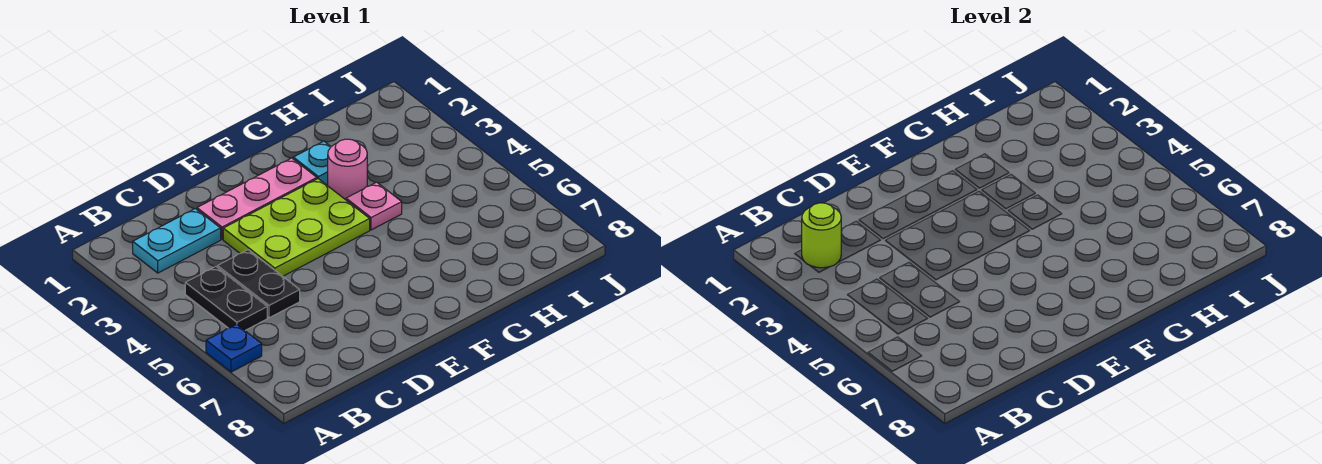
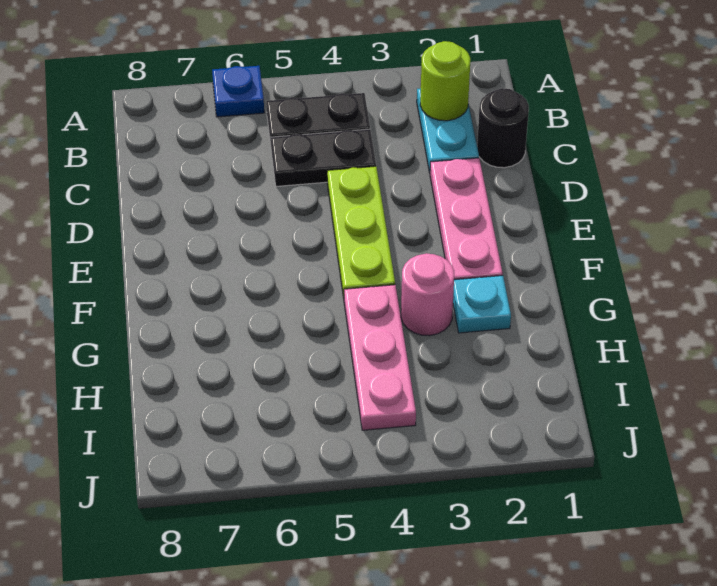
none -> black round brick C1 level 1
lime plate D3:F4 level 1 -> lime plate D4:F4 level 1
pink plate G4 level 1 -> pink plate G4:I4 level 1

